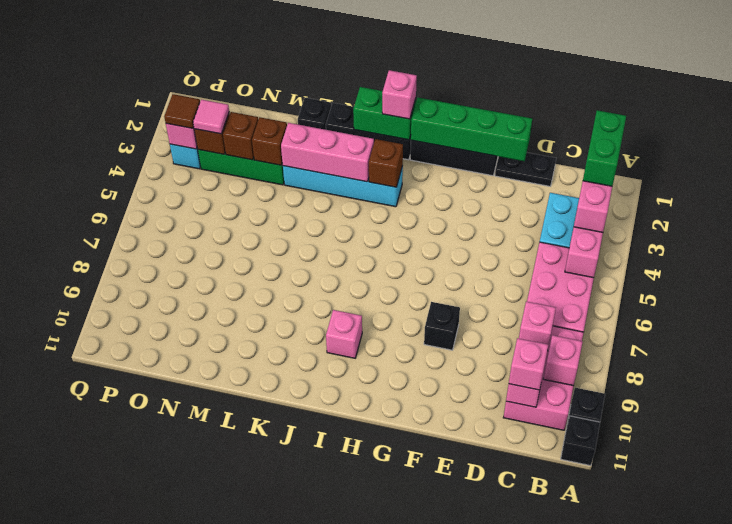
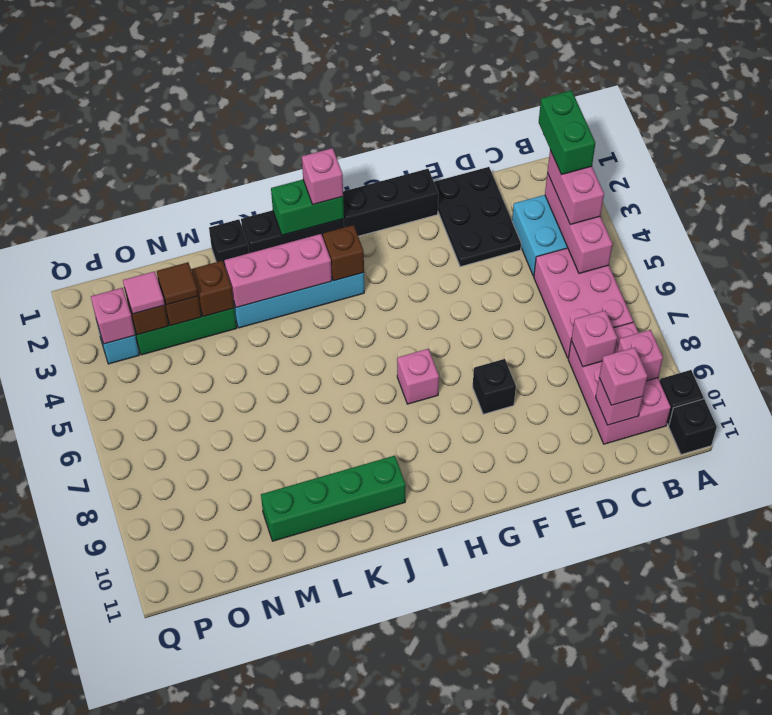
black plate D1:E1 level 1 -> black plate D1:E3 level 1
green brick E1:H1 level 2 -> green brick J10:M10 level 1
pink brick I9 level 1 -> pink brick H7 level 1
brown tile P3 level 3 -> brown tile N3 level 3

